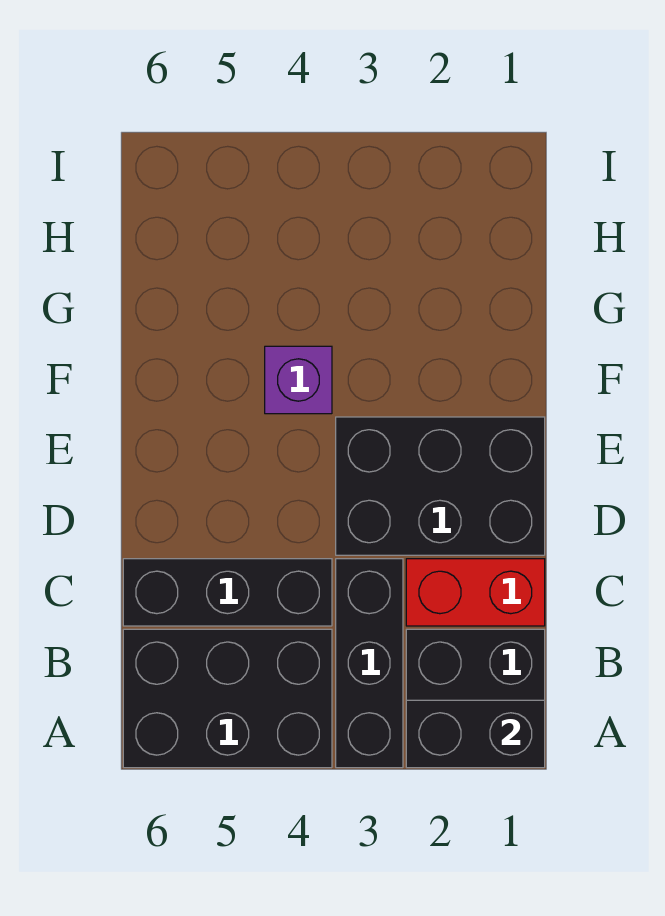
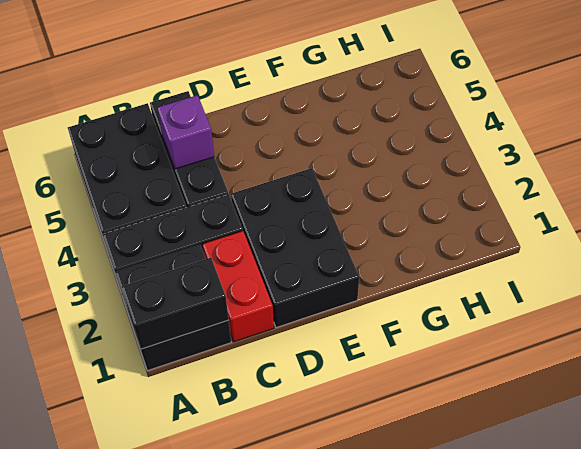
black brick A1:A2 level 2 -> black brick A1:B1 level 2
purple brick F4 level 1 -> purple brick C5 level 2

